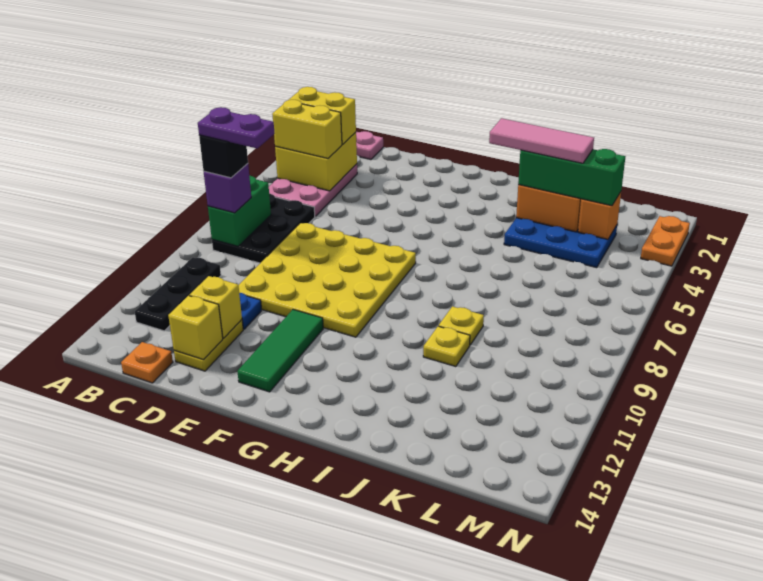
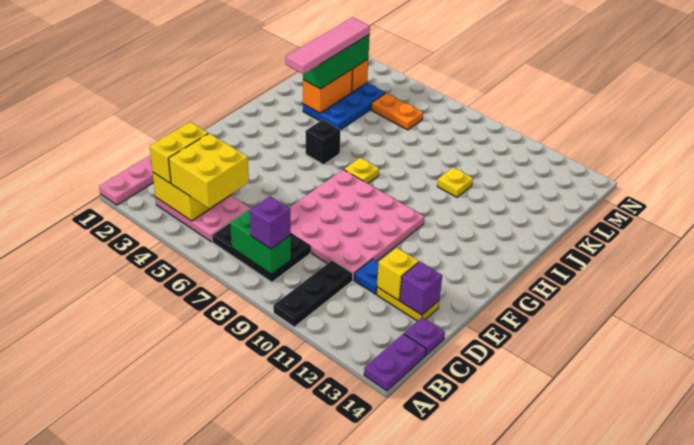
yellow brick B4:C4 level 3 -> yellow brick B4:C5 level 3
black brick B8 level 4 -> black brick H5 level 1
purple plate B8:C8 level 5 -> purple plate A14:B14 level 1
black plate B10:B12 level 1 -> black plate A10:C10 level 1
orange plate C14 level 1 -> purple plate C14 level 1
yellow plate D7:G10 level 1 -> pink plate D7:G10 level 1
yellow brick D13 level 2 -> purple brick D13 level 2
green tile F11:F13 level 1 -> none
pink tile I3:K3 level 4 -> pink tile I3:L3 level 4
yellow plate J9 level 1 -> yellow plate H7 level 1
orange plate N2:N3 level 1 -> orange plate L5:L6 level 1

